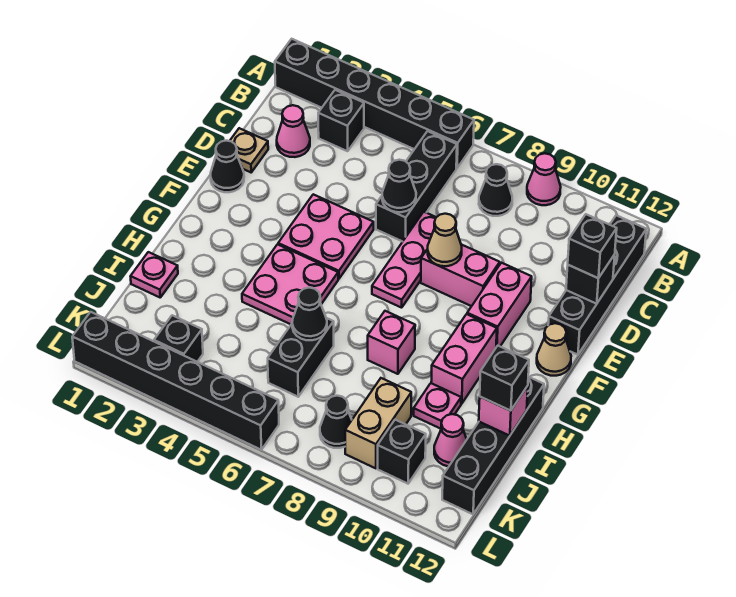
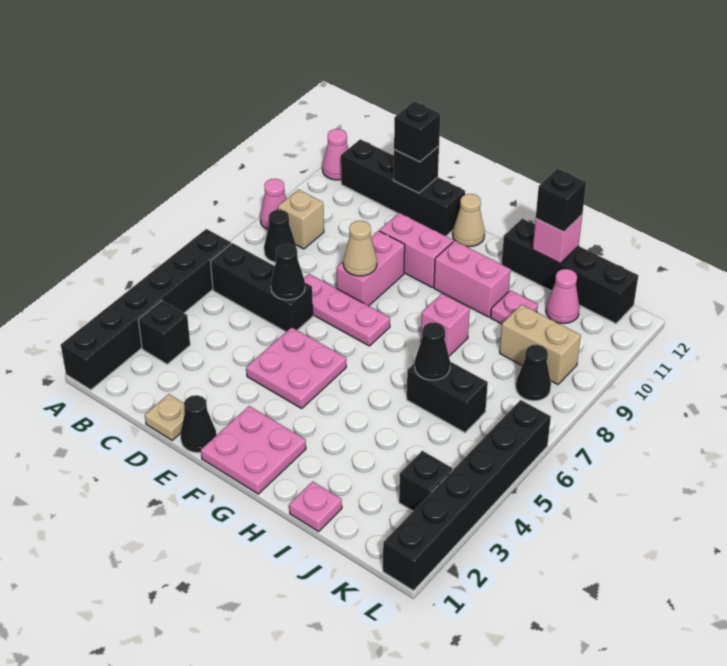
none -> tan brick B9 level 1
pink cone C2 level 1 -> pink cone A12 level 1
pink plate G4:H5 level 1 -> pink plate F1:G2 level 1
black brick K10 level 1 -> none

